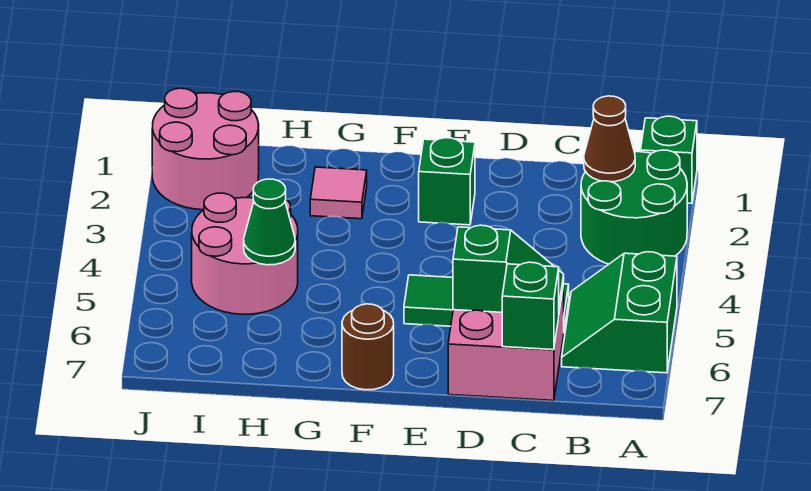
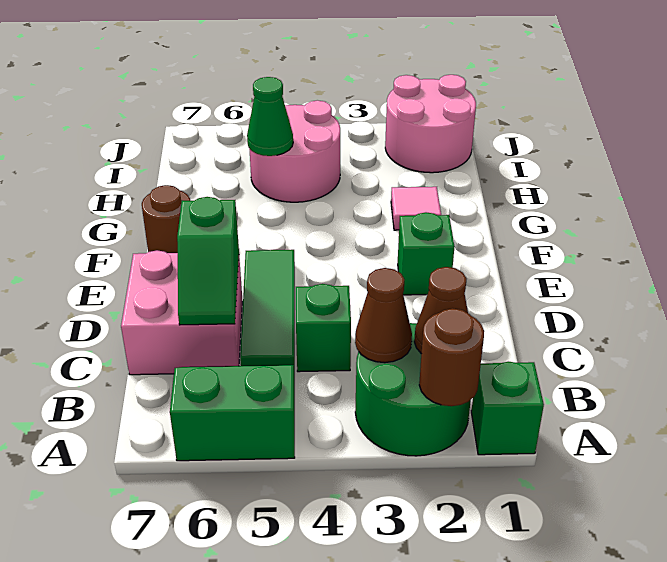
none -> brown round brick A2 level 2
none -> brown cone B3 level 2
green brick C7 level 2 -> green brick C4 level 1

